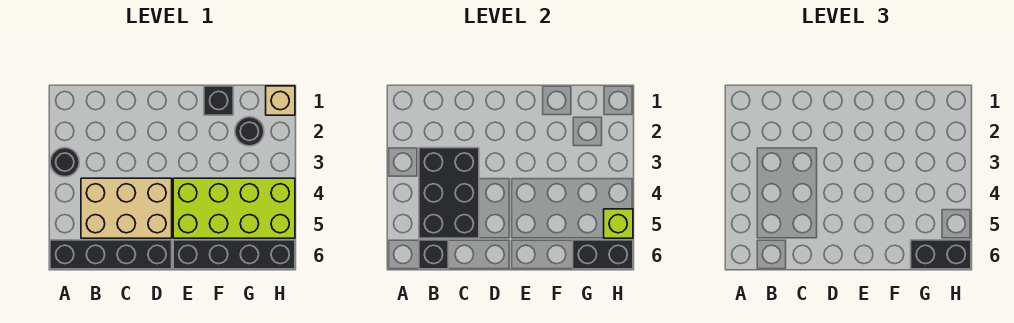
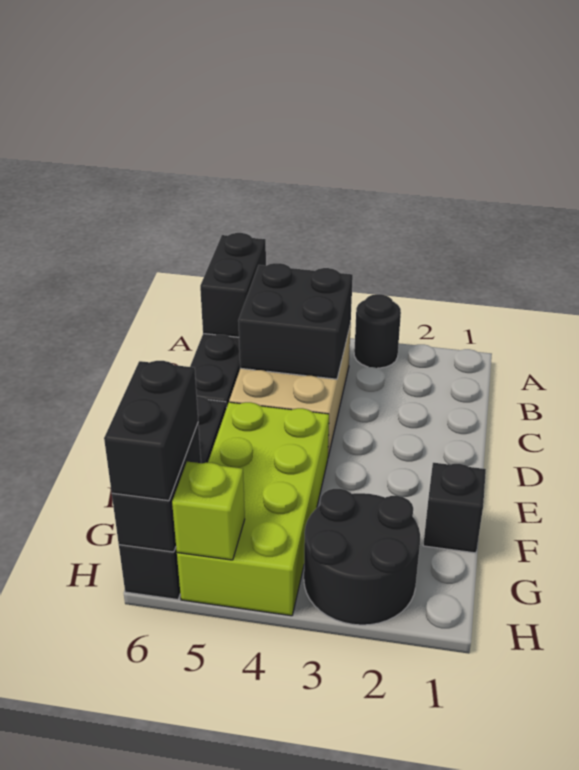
black brick B3:C5 level 2 -> black brick B4:C5 level 2
black brick B6 level 2 -> black brick A6:B6 level 2
black round brick G2 level 1 -> black round brick G2:H3 level 1
tan brick H1 level 1 -> none

